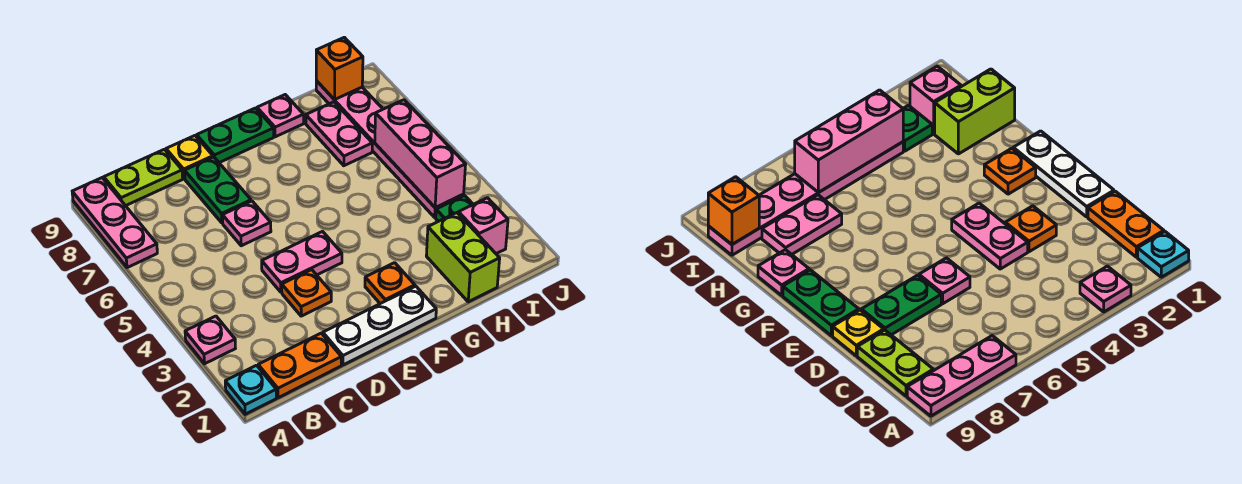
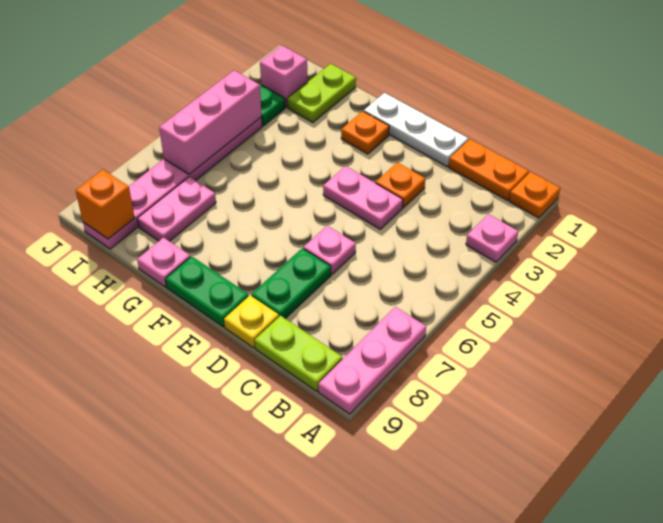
cyan plate A1 level 1 -> orange plate A1 level 1
lime brick H1:H2 level 1 -> lime plate H1:H2 level 1

